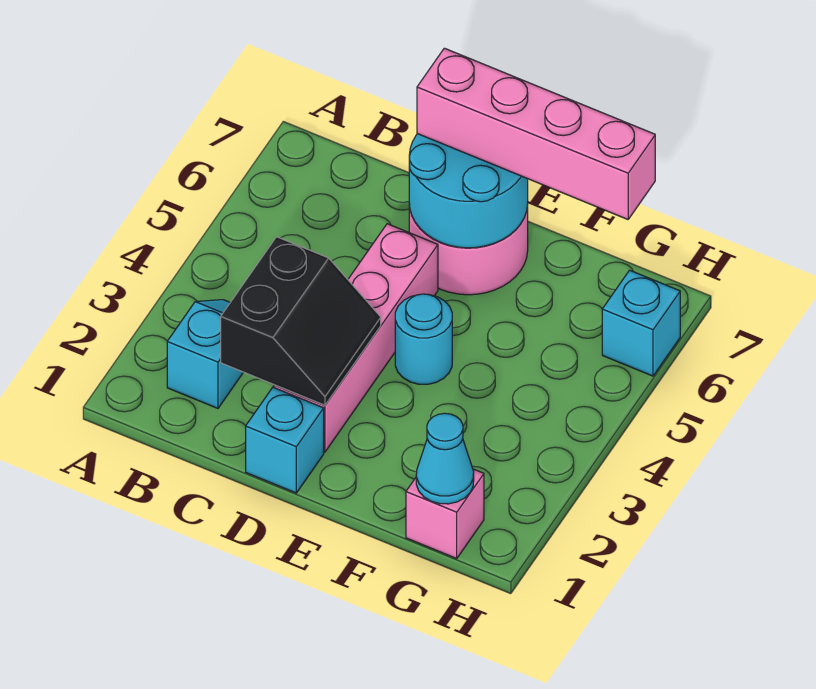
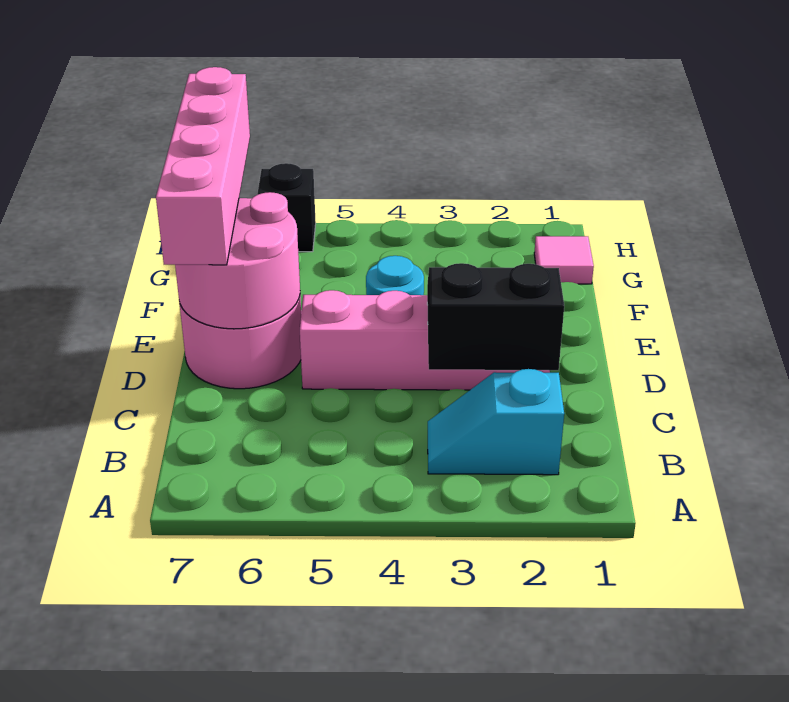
cyan brick D1 level 1 -> none
cyan round brick D6:E7 level 2 -> pink round brick D6:E7 level 2
pink brick G1 level 1 -> pink tile G1 level 1
cyan cone G1 level 2 -> none
cyan brick H6 level 1 -> black brick H6 level 1

